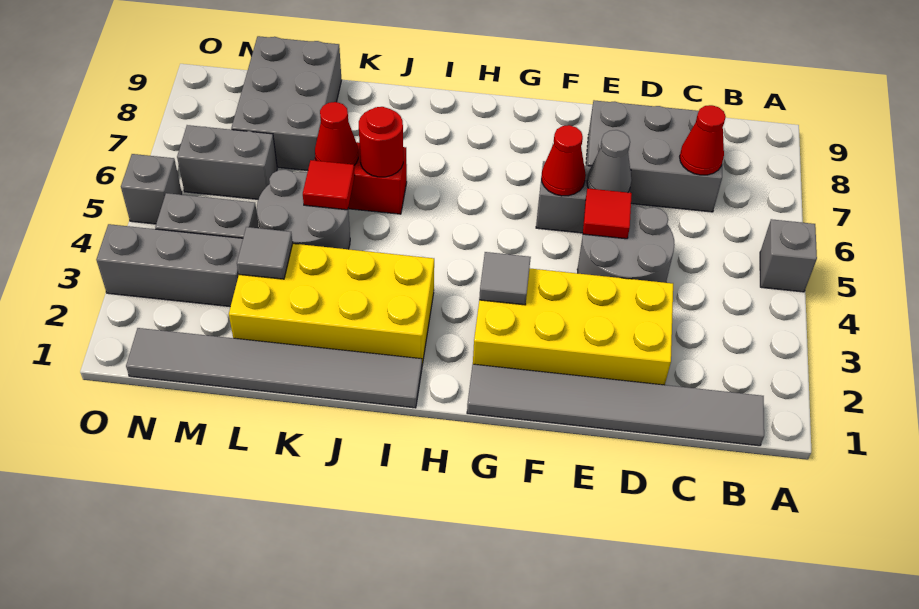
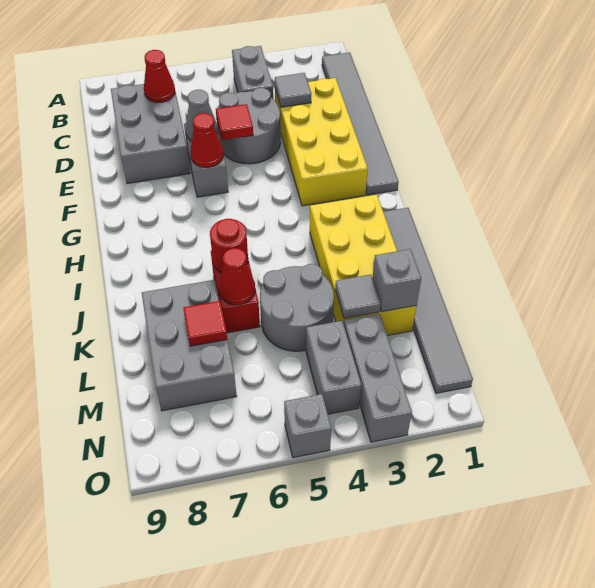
grey brick A5 level 1 -> grey brick L2 level 2
grey tile G3 level 2 -> grey tile D3 level 2
red tile K5 level 2 -> red tile L7 level 2
grey brick L7:M9 level 1 -> grey brick K7:M8 level 1
grey brick M6:N6 level 1 -> grey brick B4:C4 level 1

